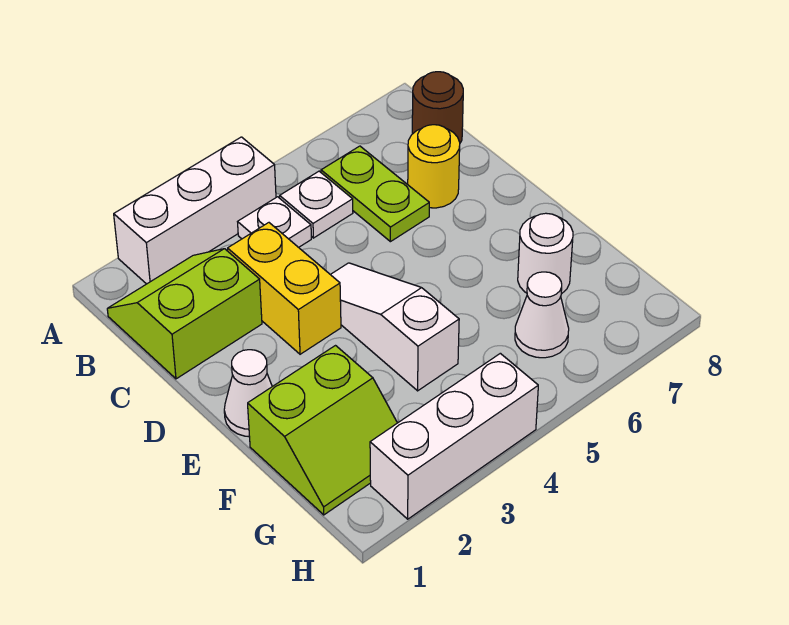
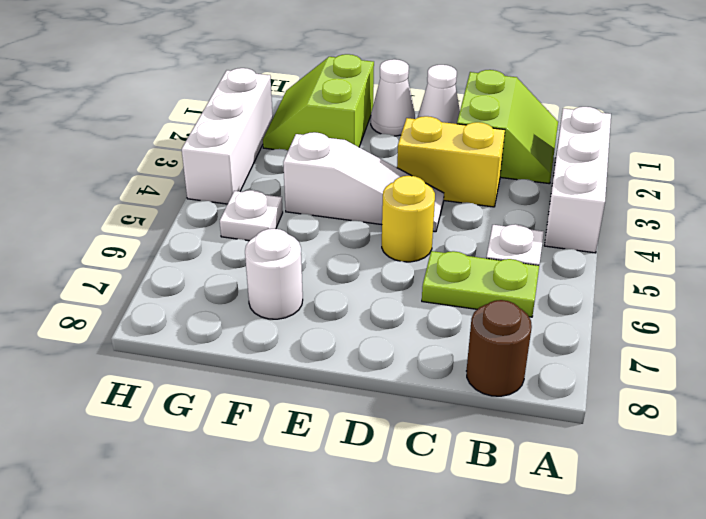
white plate B4 level 1 -> white plate G5 level 1
yellow round brick C7 level 1 -> yellow round brick D5 level 1
white cone G6 level 1 -> white cone D1 level 1

